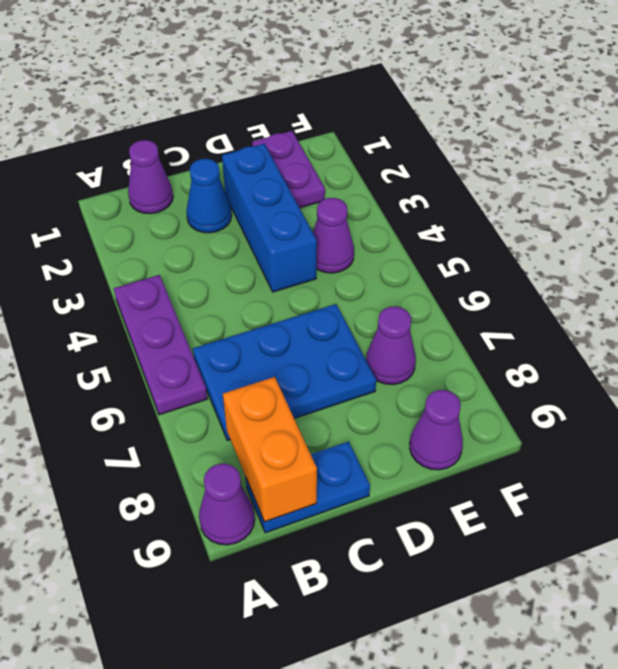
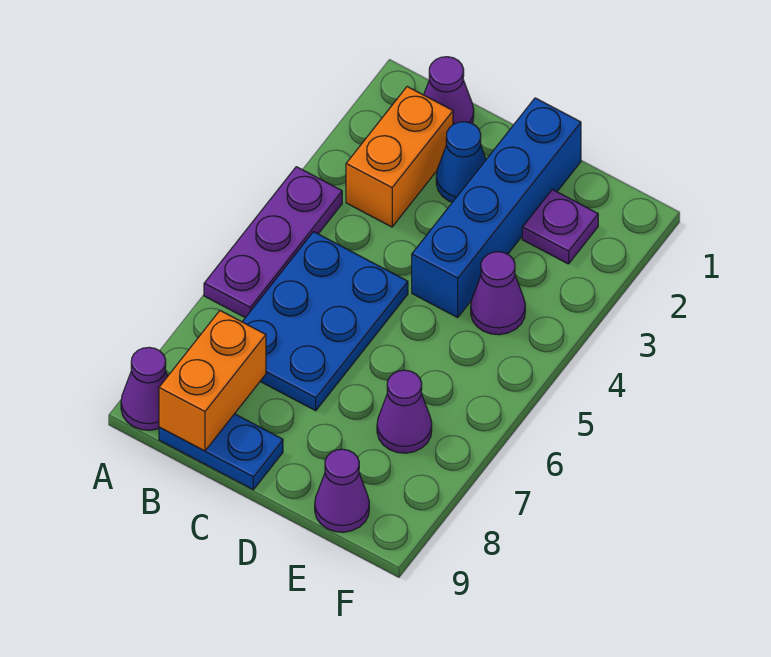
none -> orange brick B2:B3 level 1
blue plate B6:D7 level 1 -> blue plate B5:C7 level 1
blue brick D2:D4 level 1 -> blue brick D1:D4 level 1
purple plate E1:E2 level 1 -> purple plate E2 level 1

